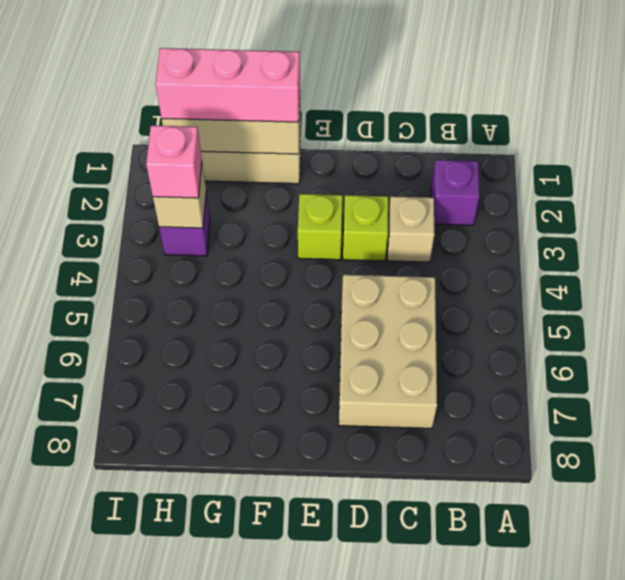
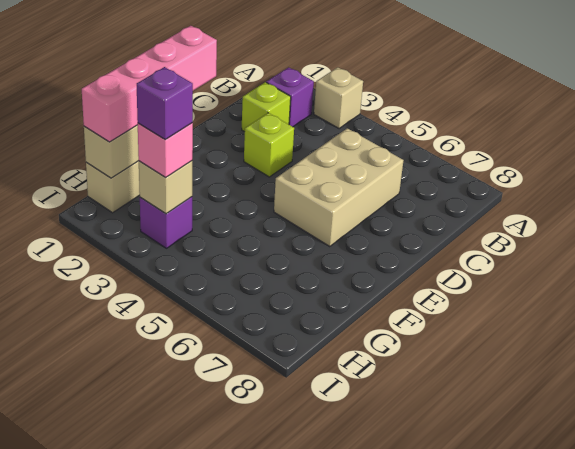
tan brick C3 level 1 -> tan brick A3 level 1
tan brick C5:D7 level 1 -> tan brick C5:E6 level 1
lime brick E3 level 1 -> lime brick C2 level 1
pink brick F1:H1 level 3 -> pink brick E1:H1 level 3
none -> purple brick H3 level 4

